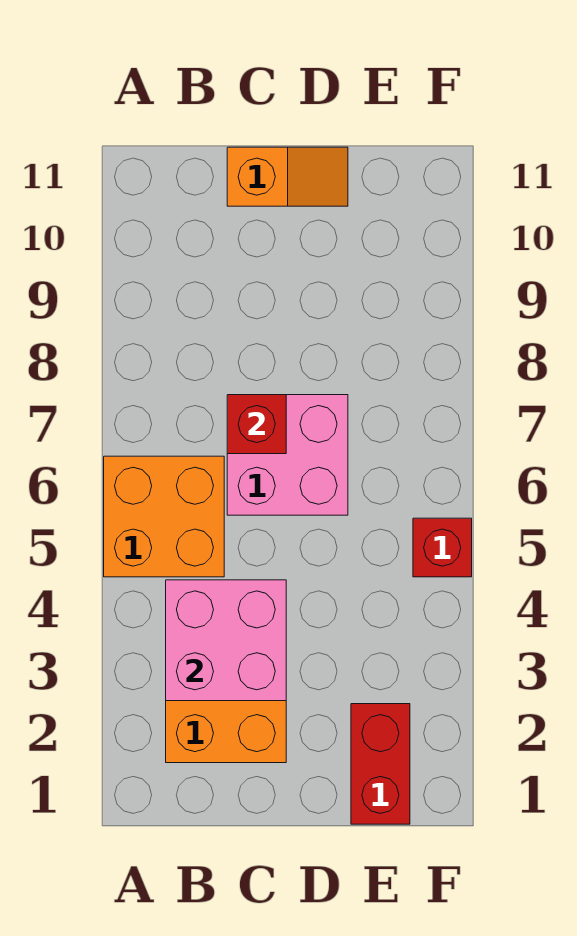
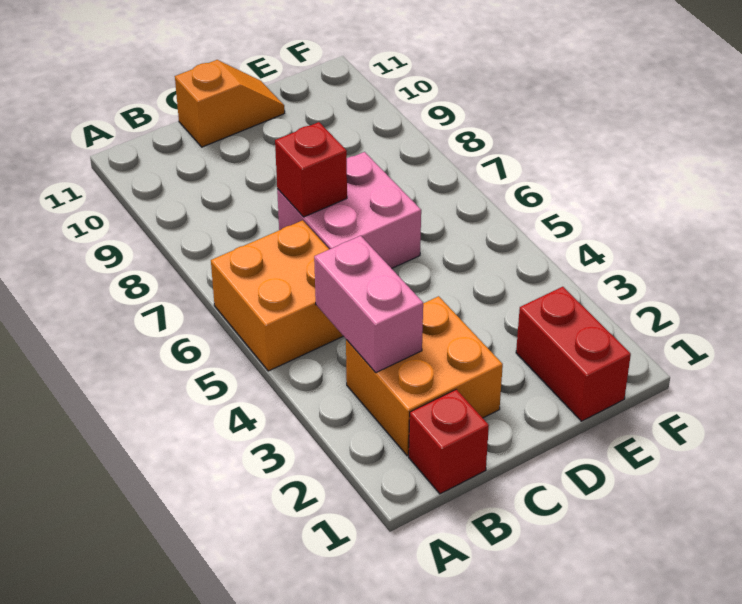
pink brick B3:C4 level 2 -> pink brick B3:B4 level 2
red brick F5 level 1 -> red brick B1 level 1

